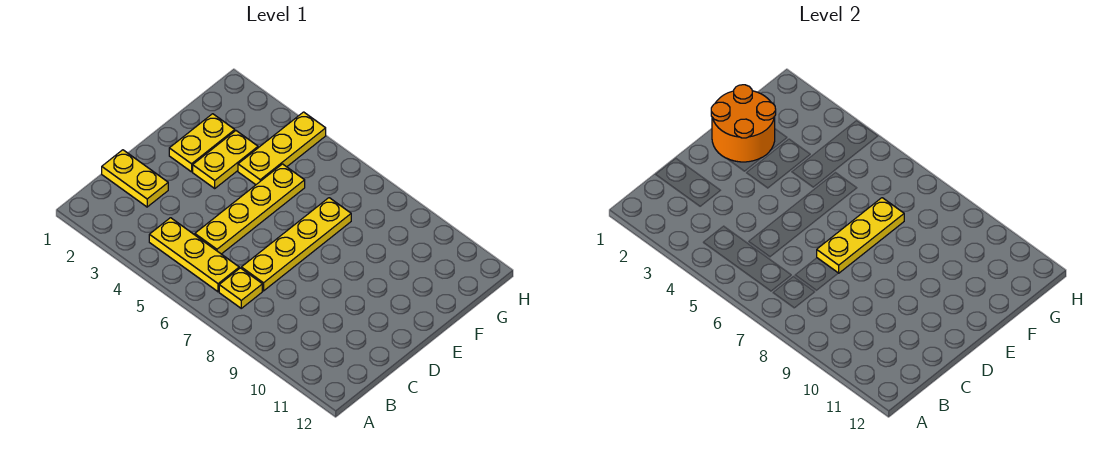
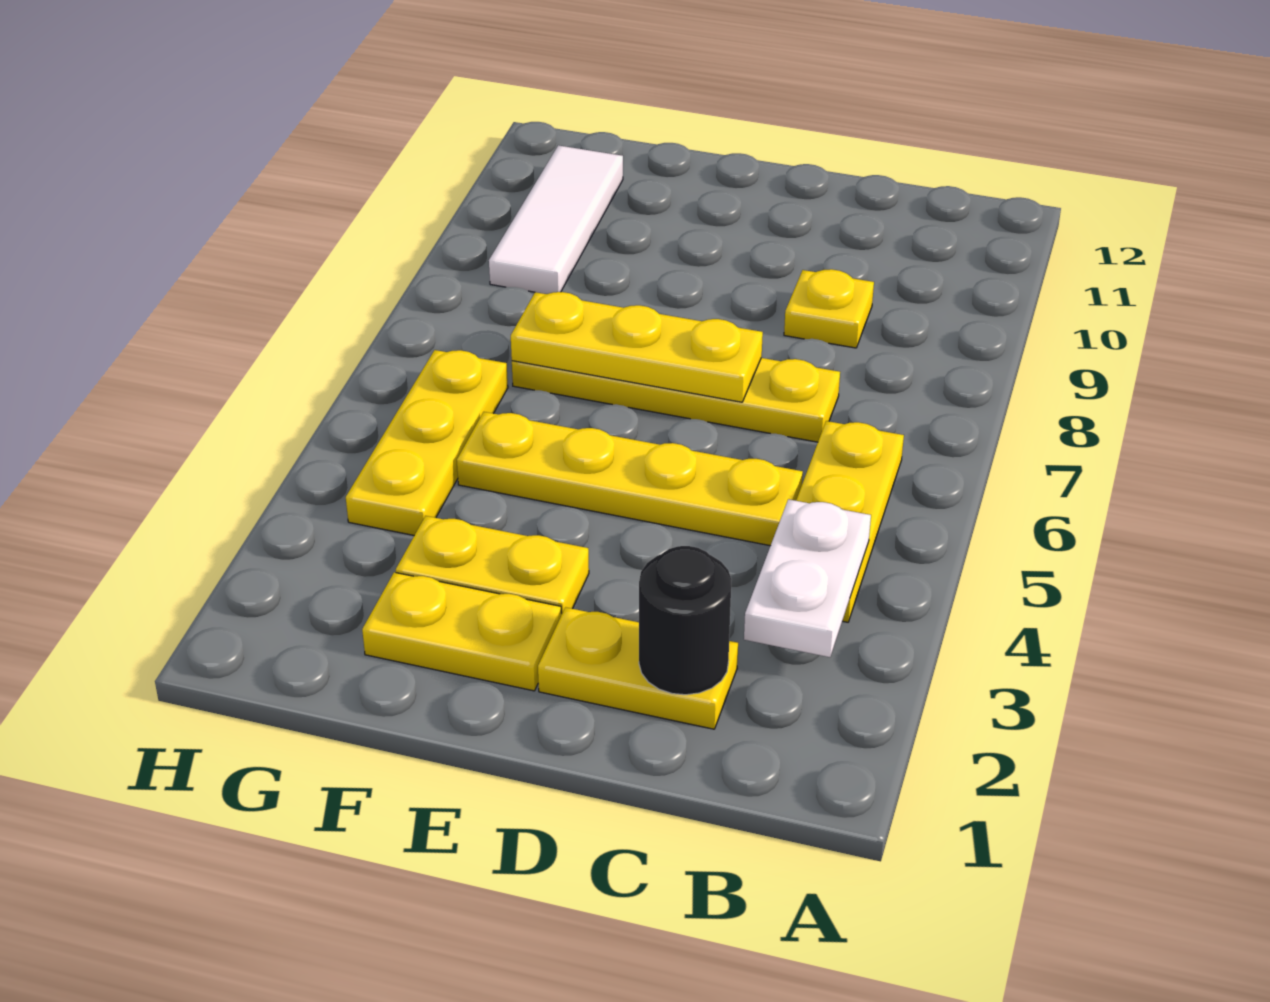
none -> white plate B3:B4 level 2
yellow plate B7 level 1 -> yellow plate C9 level 1
yellow plate C1:C2 level 1 -> yellow plate C2:D2 level 1
none -> black round brick C2 level 2
orange round brick E1:F2 level 2 -> none
yellow plate F4:H4 level 1 -> yellow plate G4:G6 level 1
none -> white tile G9:G11 level 1

